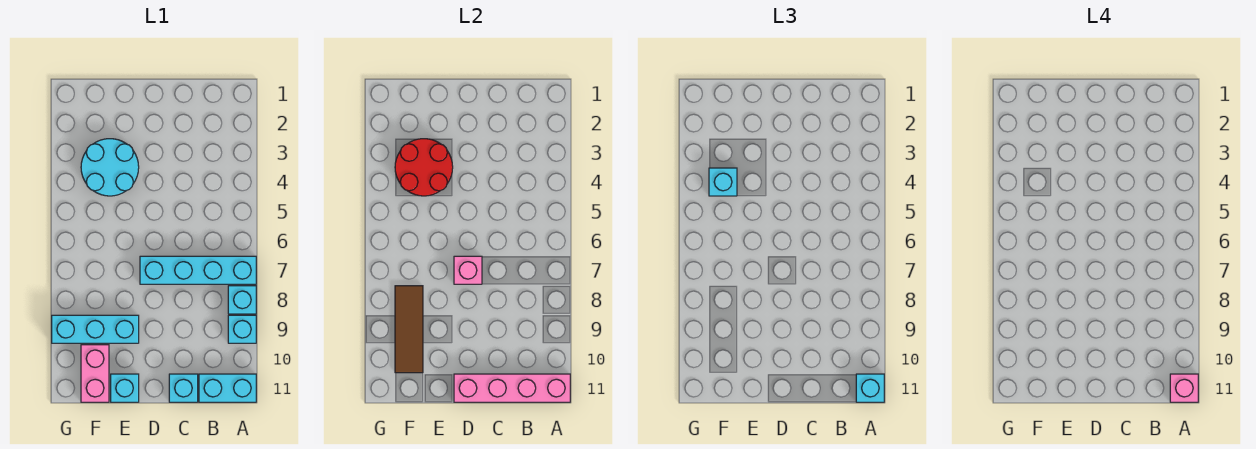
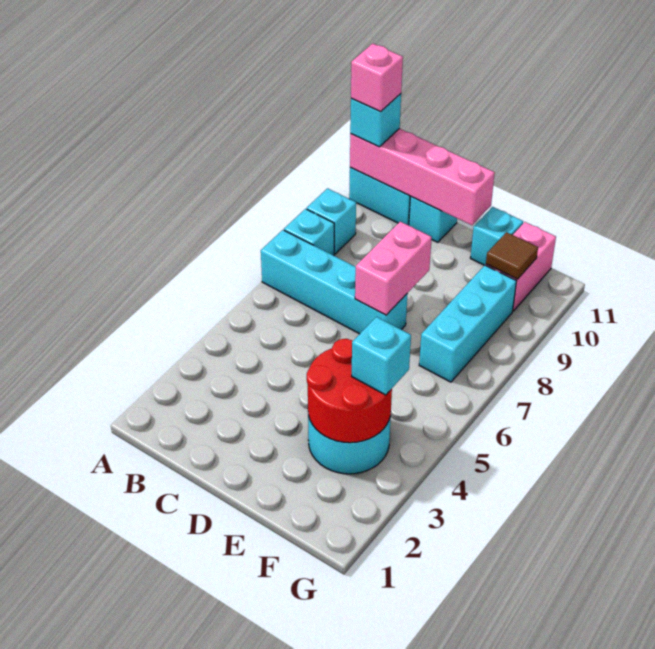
pink brick D7 level 2 -> pink brick D7:D8 level 2
cyan brick E9:G9 level 1 -> cyan brick F7:F9 level 1
brown tile F8:F10 level 2 -> brown tile F10 level 2

